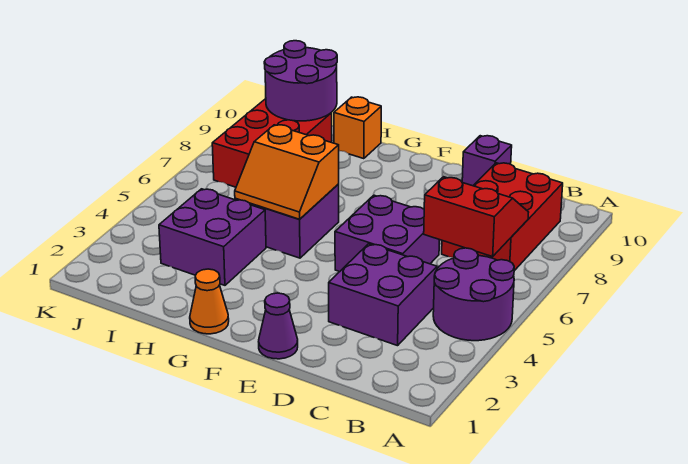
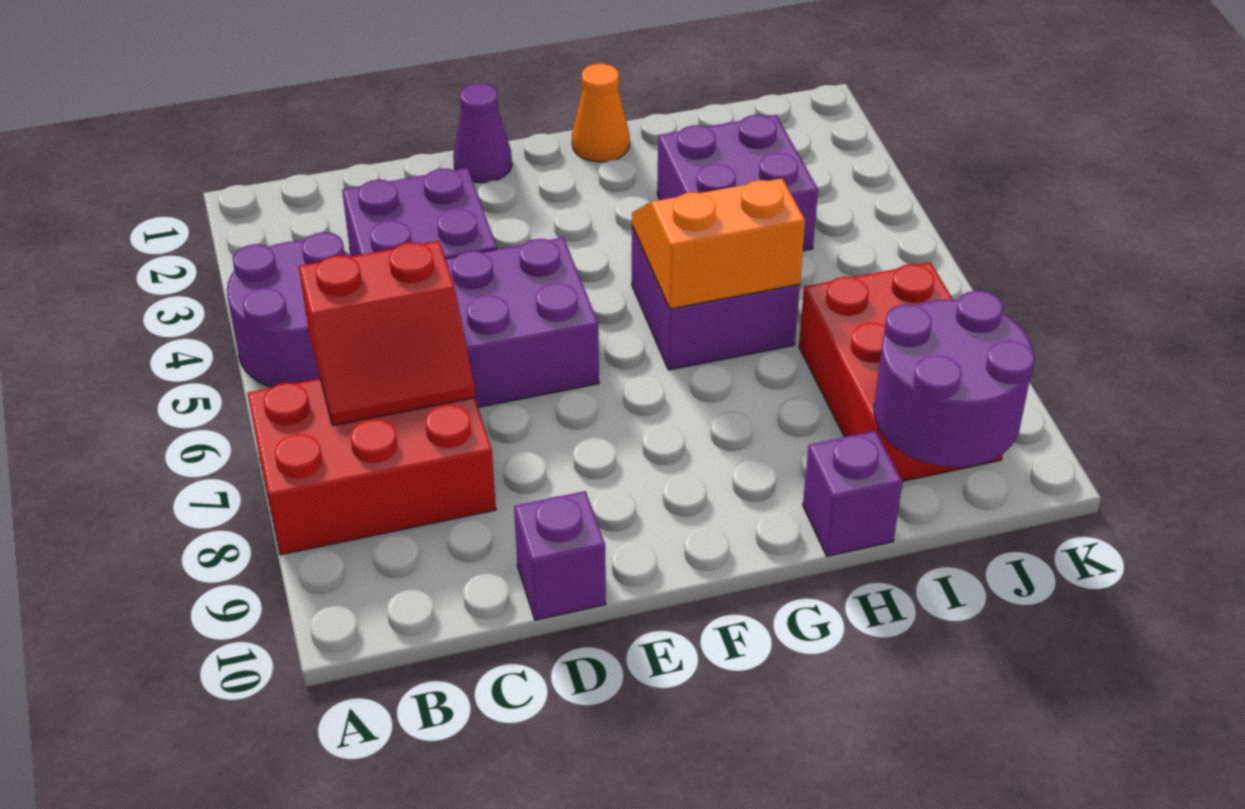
red brick B7:C9 level 1 -> red brick A7:C8 level 1
orange brick H10 level 1 -> purple brick H10 level 1

